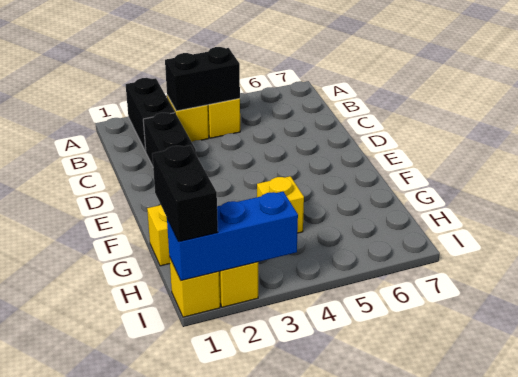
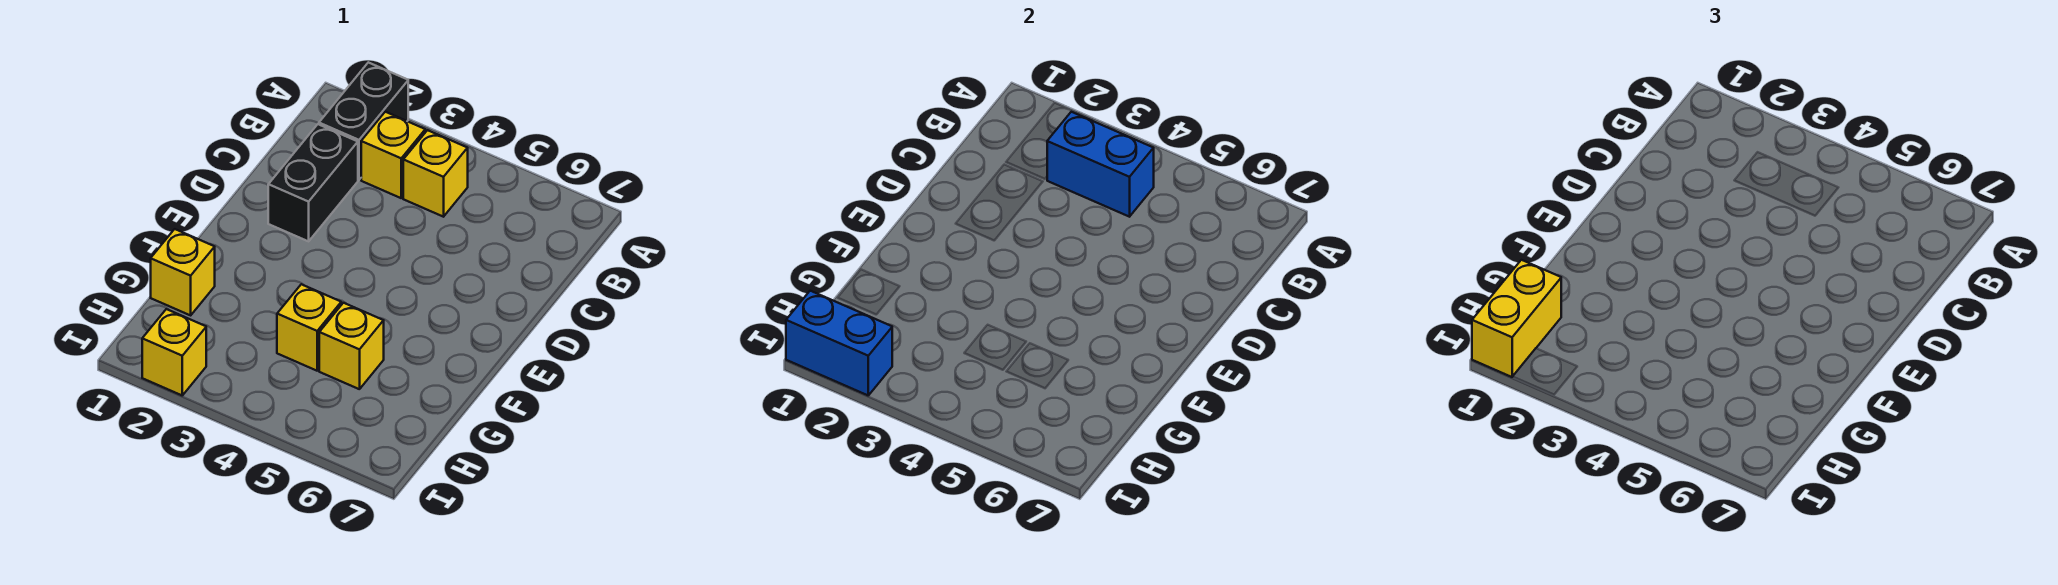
black brick B3:B4 level 2 -> blue brick B3:B4 level 2
black brick H1:I1 level 3 -> yellow brick H1:I1 level 3
yellow brick I1 level 1 -> yellow brick G5 level 1
blue brick I1:I3 level 2 -> blue brick I1:I2 level 2

